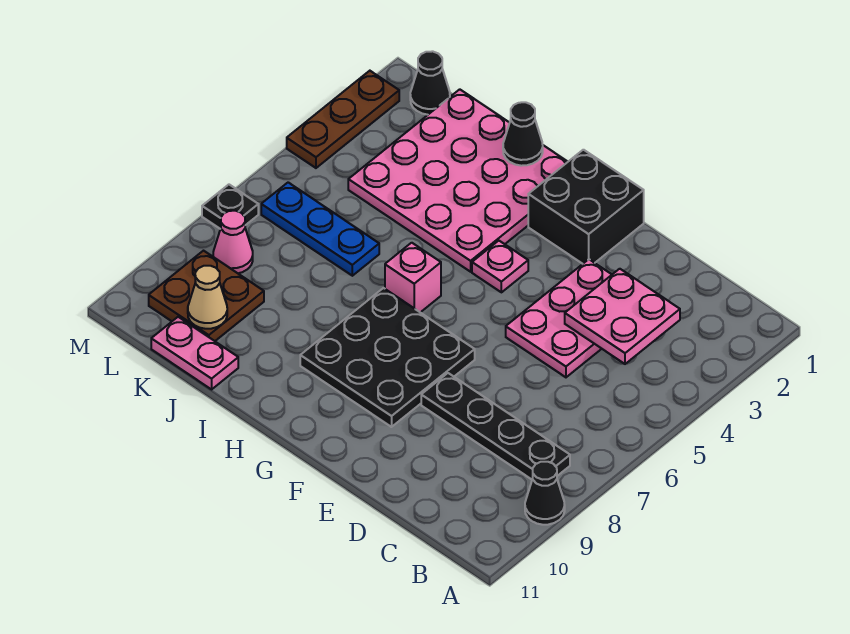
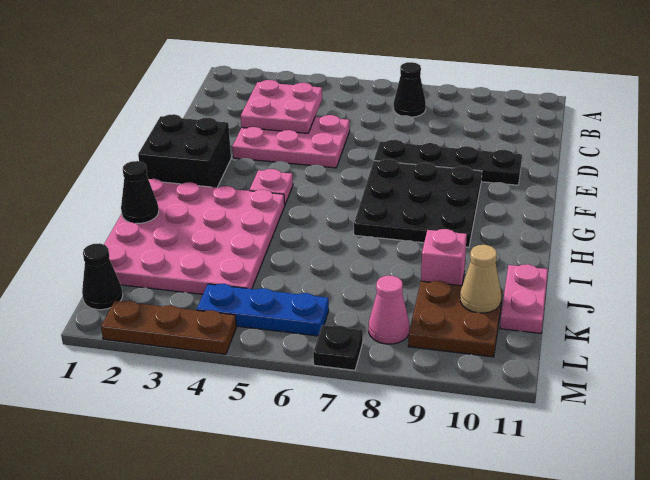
black cone A9 level 1 -> black cone B7 level 1
black plate B8:E8 level 1 -> black plate E7:E10 level 1
pink brick H6 level 1 -> pink brick J9 level 1
blue plate J6:L6 level 1 -> blue plate L4:L6 level 1

